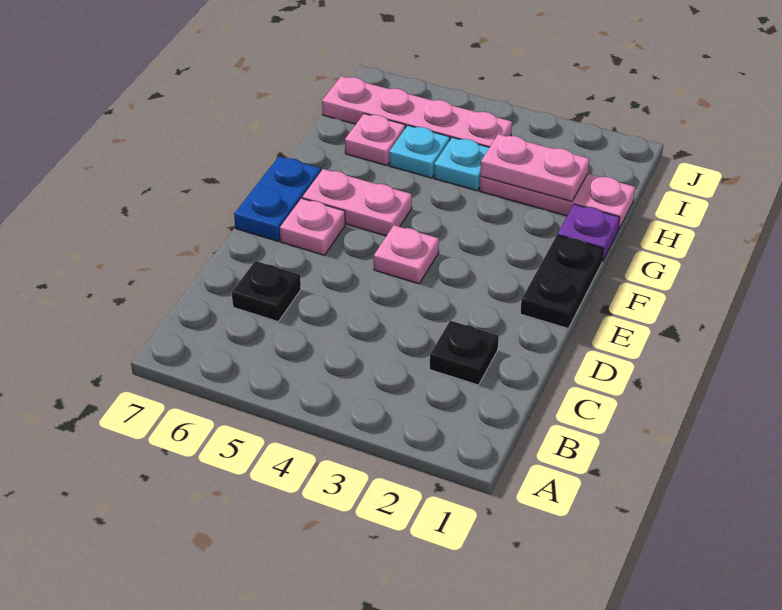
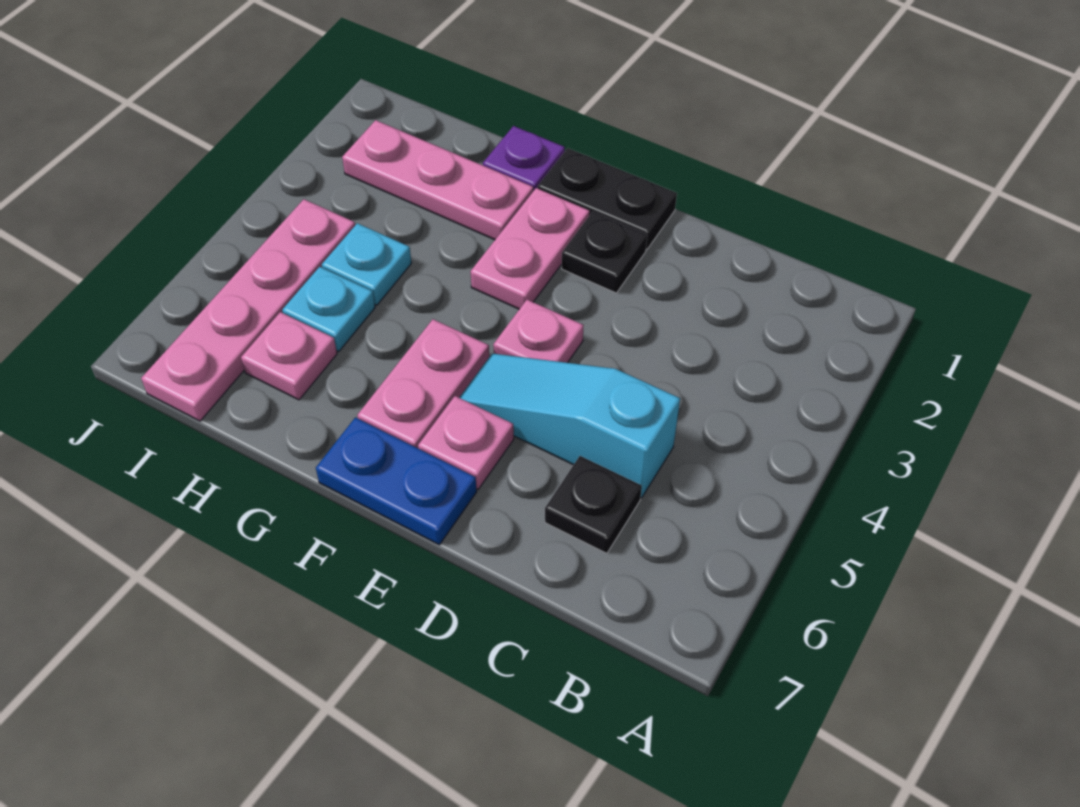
black plate C2 level 1 -> black plate E2 level 1
none -> cyan slope C5:E5 level 1 top C
pink plate H1:H3 level 1 -> pink plate G2:I2 level 1
pink plate H2:H3 level 2 -> pink plate F2:F3 level 1

